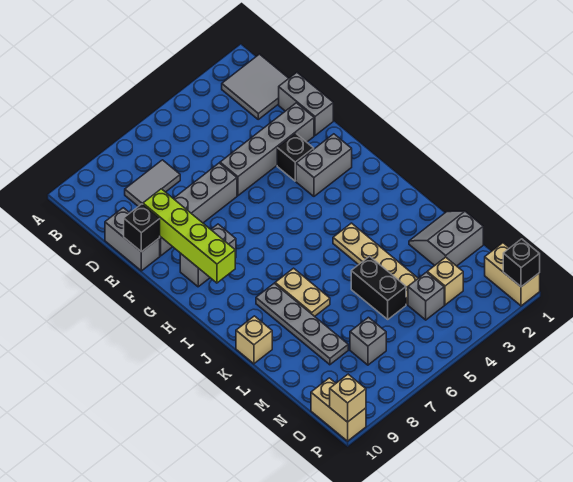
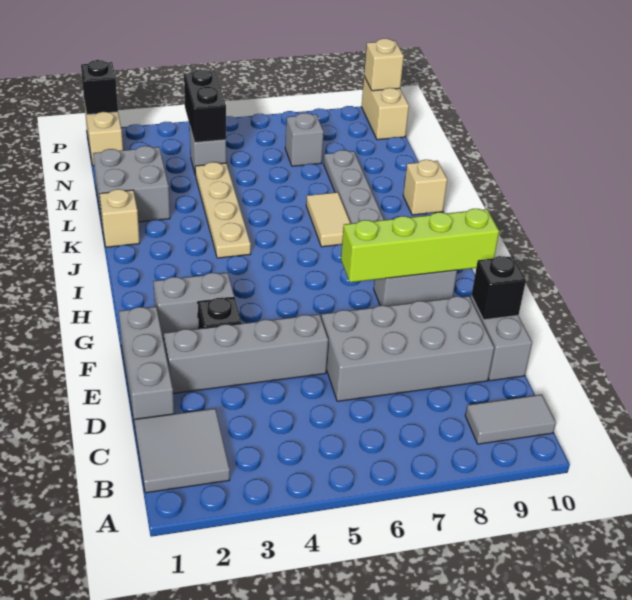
grey tile C7:C8 level 1 -> grey tile B9:B10 level 1
grey brick D1:E1 level 1 -> grey brick D1:F1 level 1
grey brick E6:E9 level 1 -> grey brick D6:E9 level 1
lime brick E9:H9 level 2 -> lime brick G7:G10 level 2
tan plate J7:K7 level 1 -> tan tile J7:K7 level 1
grey slope L1:M2 level 1 top M -> grey brick L1:M2 level 1
black brick L5:M5 level 1 -> black brick N4:O4 level 2
tan brick N3 level 1 -> tan brick K1 level 1

